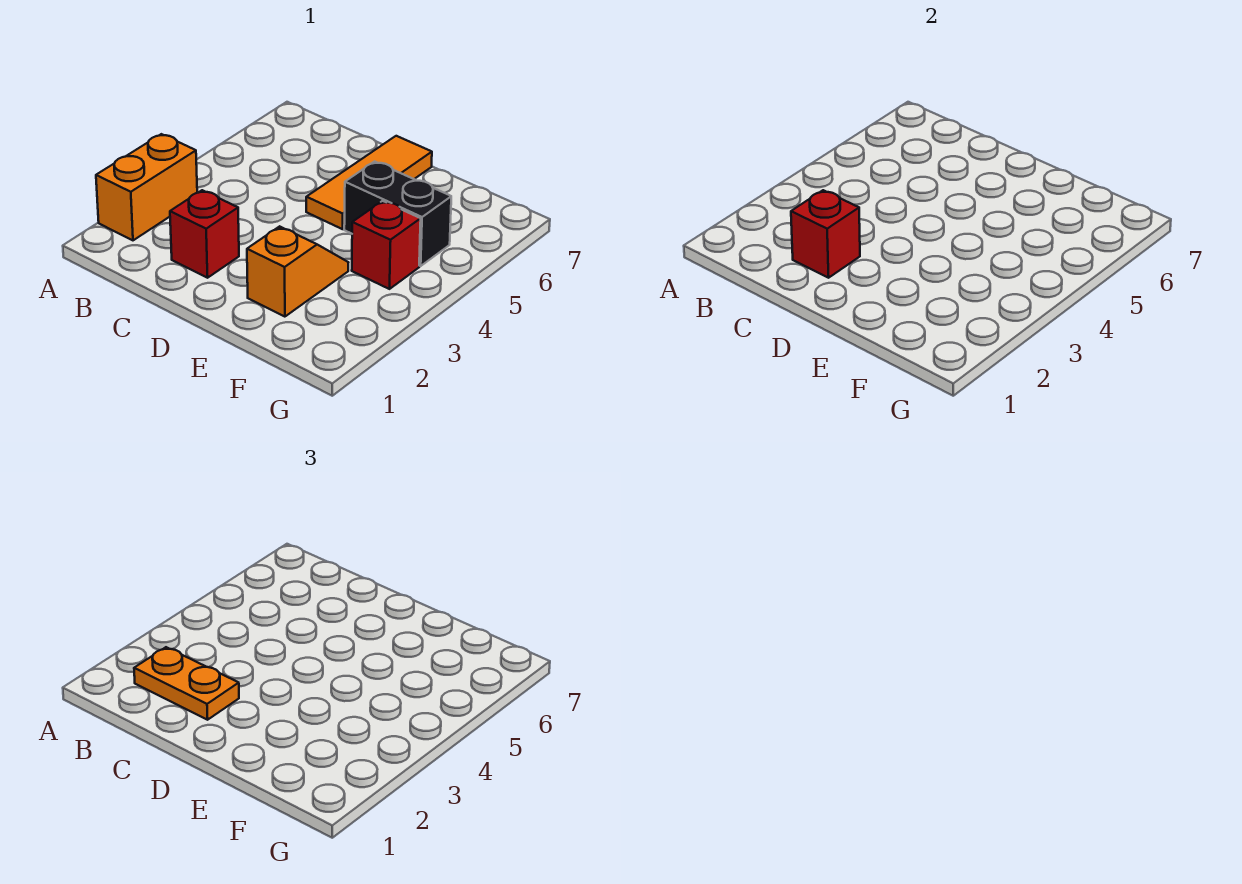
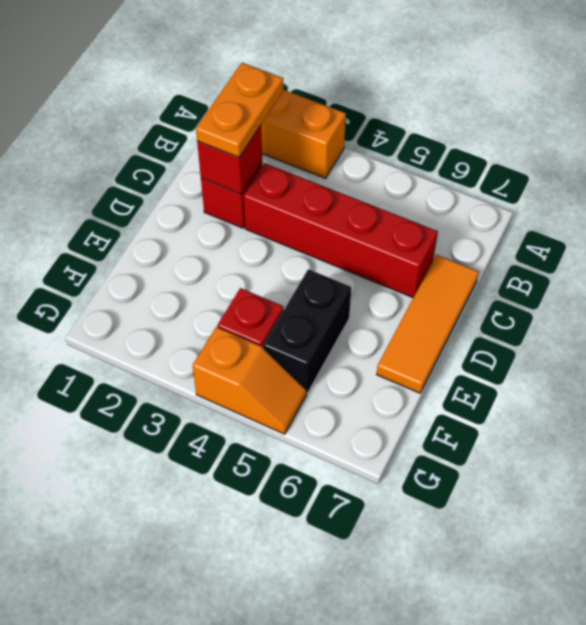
none -> red brick C3:C6 level 1
orange tile D5:D7 level 1 -> orange tile C7:E7 level 1
orange slope E2:E3 level 1 top 2 -> orange slope G4:G5 level 1 top 4

